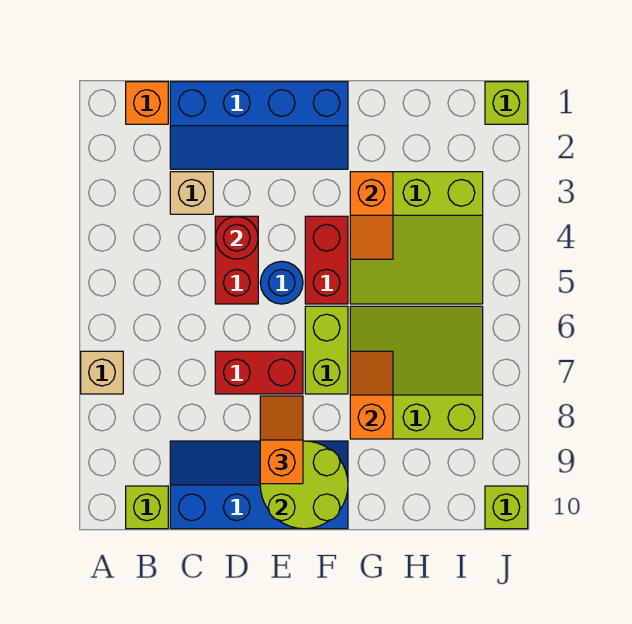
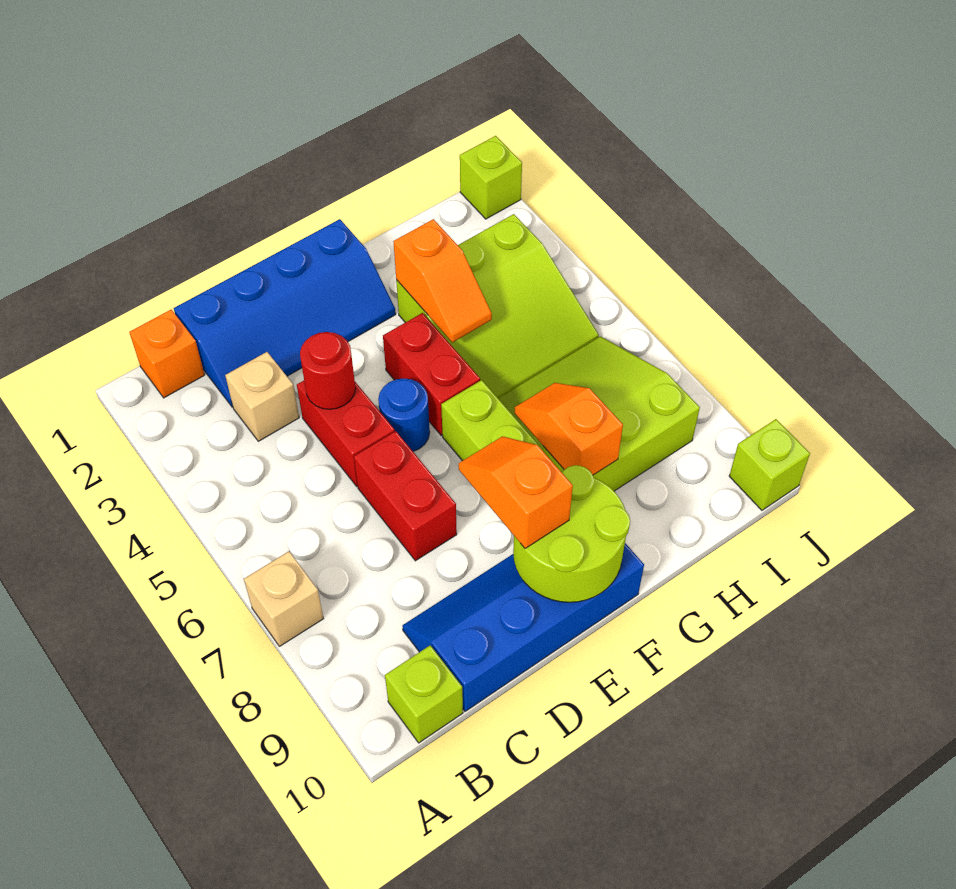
red brick D7:E7 level 1 -> red brick D6:D7 level 1

